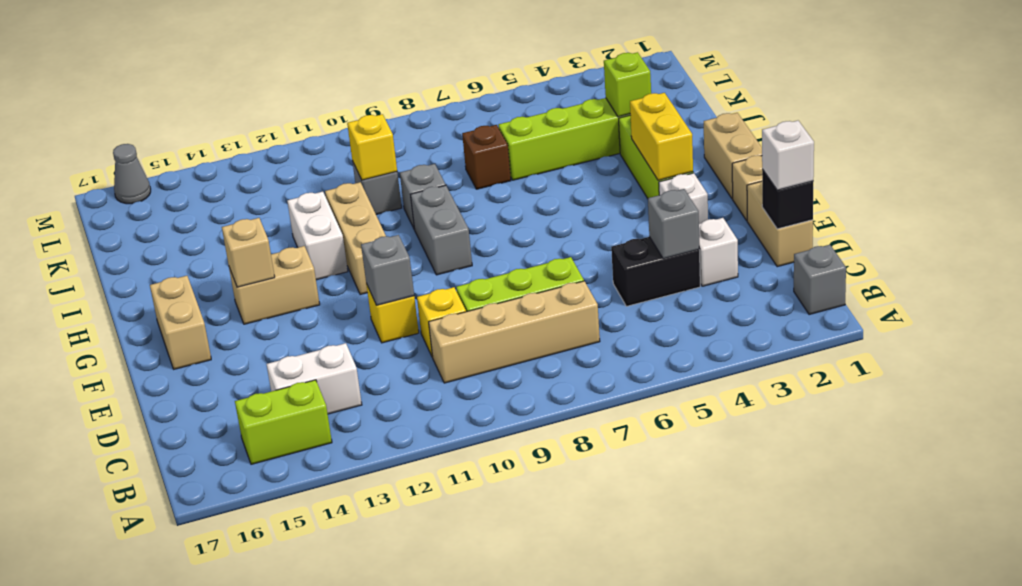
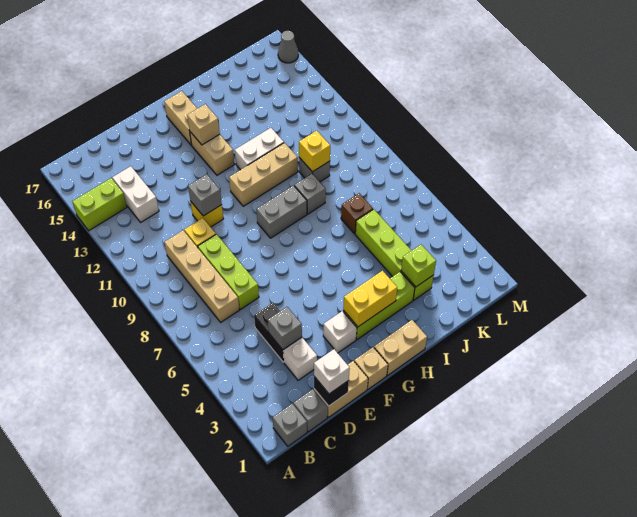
lime brick B14:B15 level 1 -> lime brick A14:B14 level 1
none -> grey brick C1 level 1
tan brick F16:G16 level 1 -> tan brick G15:G16 level 1

